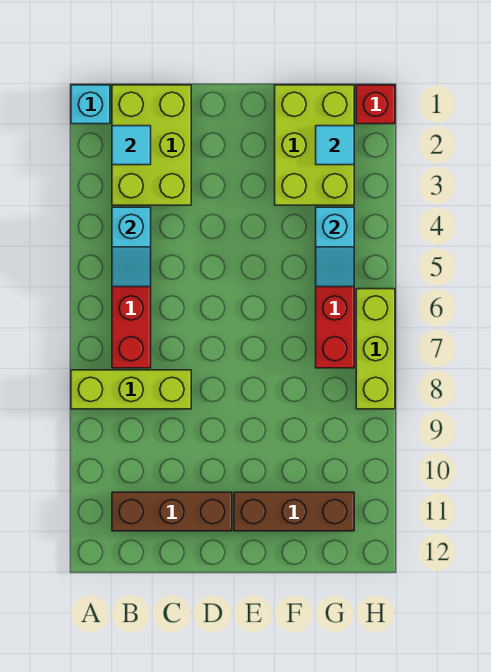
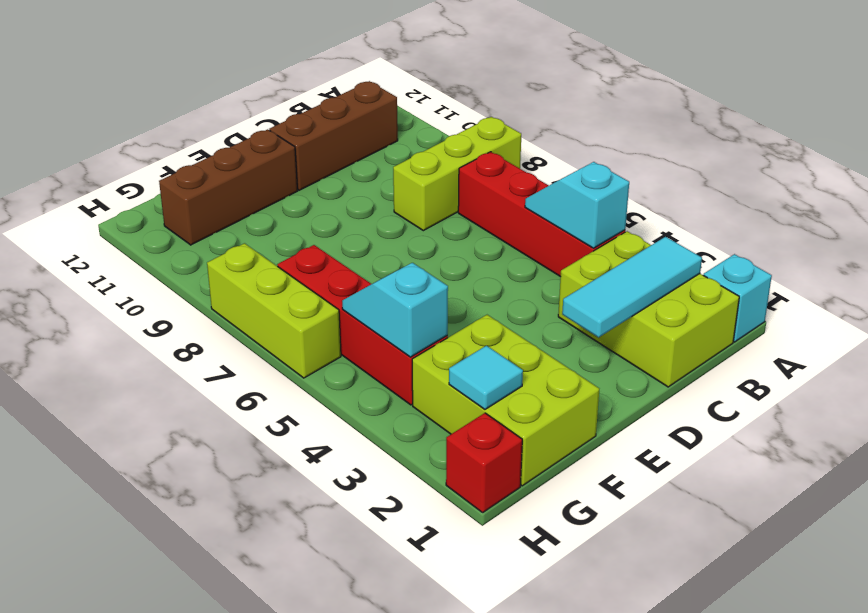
cyan tile B2 level 2 -> cyan tile B2:D2 level 2

